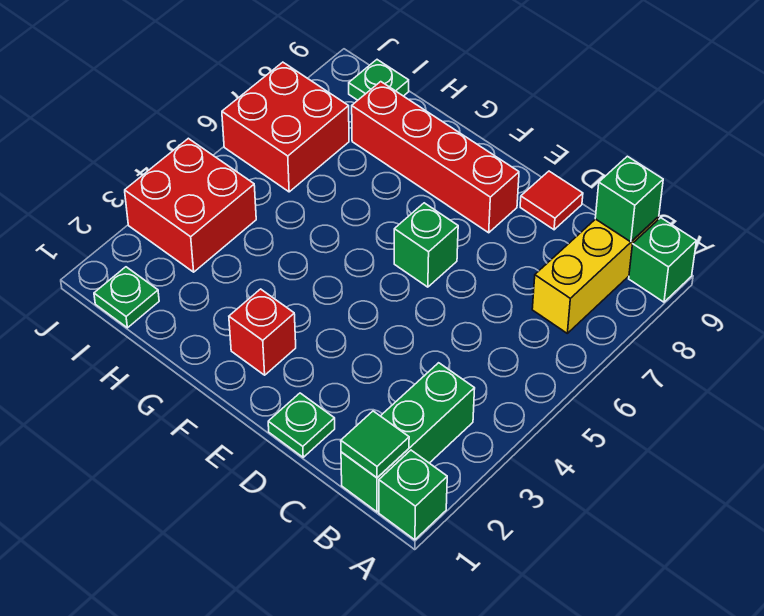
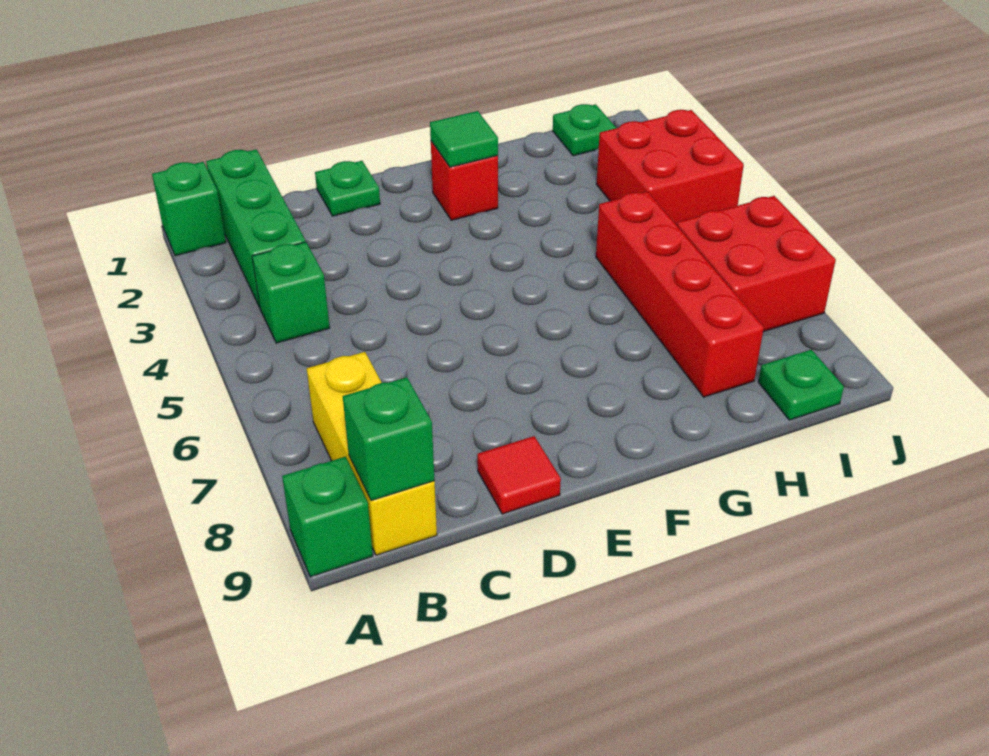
green tile B1 level 2 -> green tile F2 level 2
green brick E6 level 1 -> green brick B4 level 1
red brick E8:H8 level 1 -> red brick H5:H8 level 1

